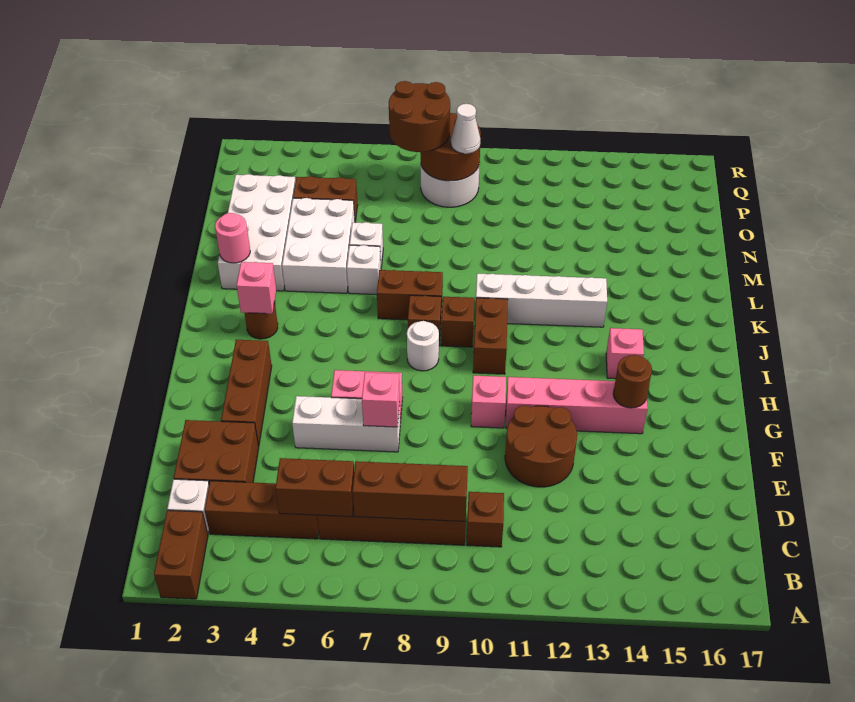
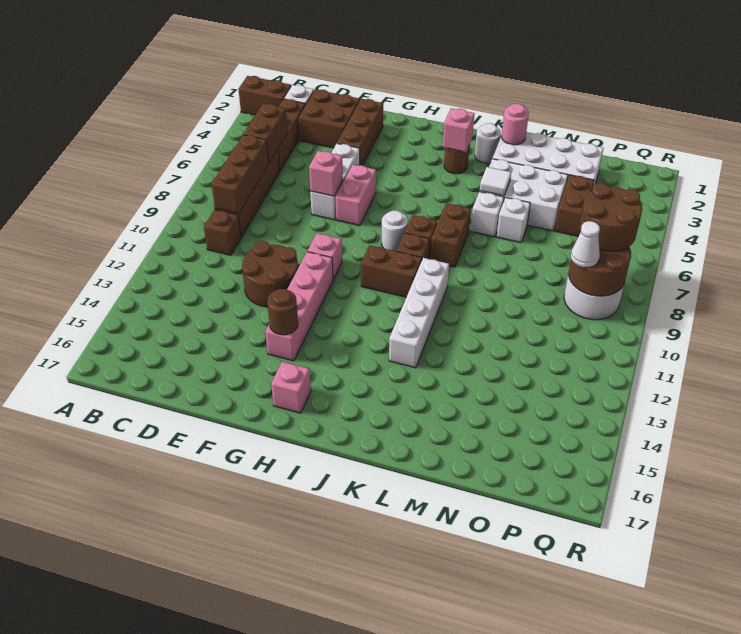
brown brick F3:H3 level 1 -> brown brick F2:F4 level 1
pink brick I14 level 1 -> pink brick H16 level 1
none -> white round brick K2 level 1
none -> white tile L5 level 2

